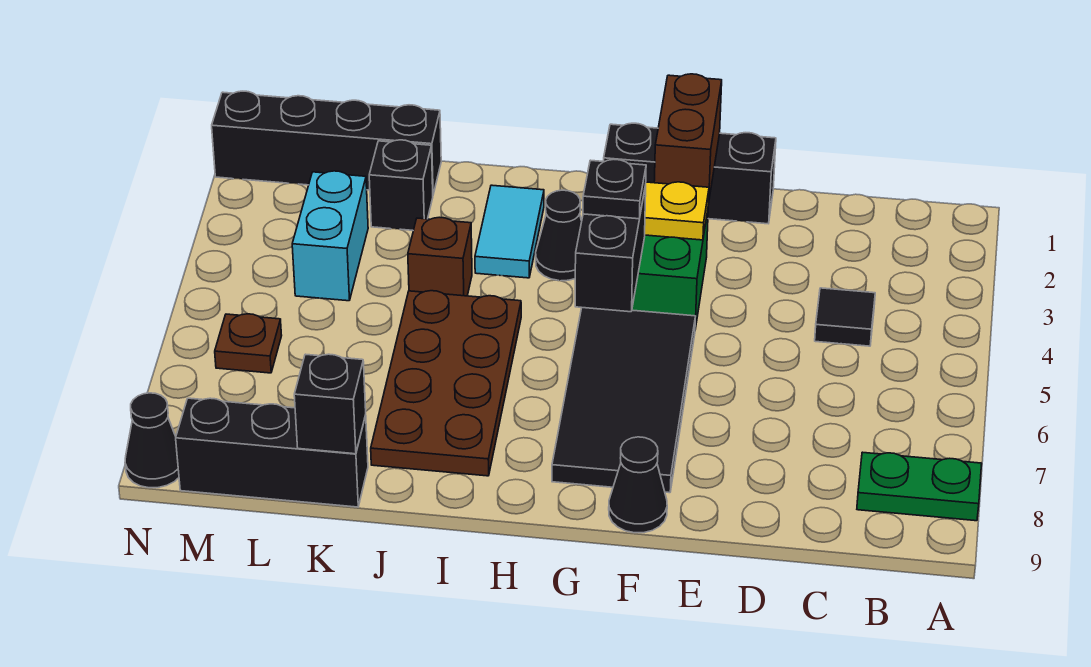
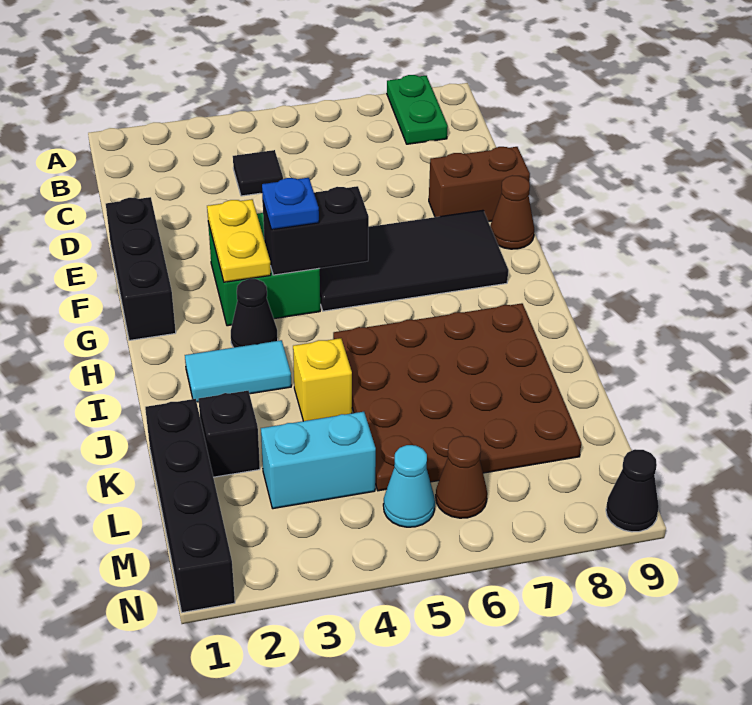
brown brick F1:F2 level 2 -> brown brick E8:E9 level 1
black cone F9 level 1 -> brown cone F9 level 1
black plate G4 level 3 -> blue plate G4 level 3
brown plate I5:J8 level 1 -> brown plate I5:L8 level 1
brown brick J4 level 1 -> yellow brick J4 level 1
black brick K9:M9 level 1 -> none
black brick K9 level 2 -> none
none -> cyan cone M5 level 1
brown plate M6 level 1 -> brown cone M6 level 1

